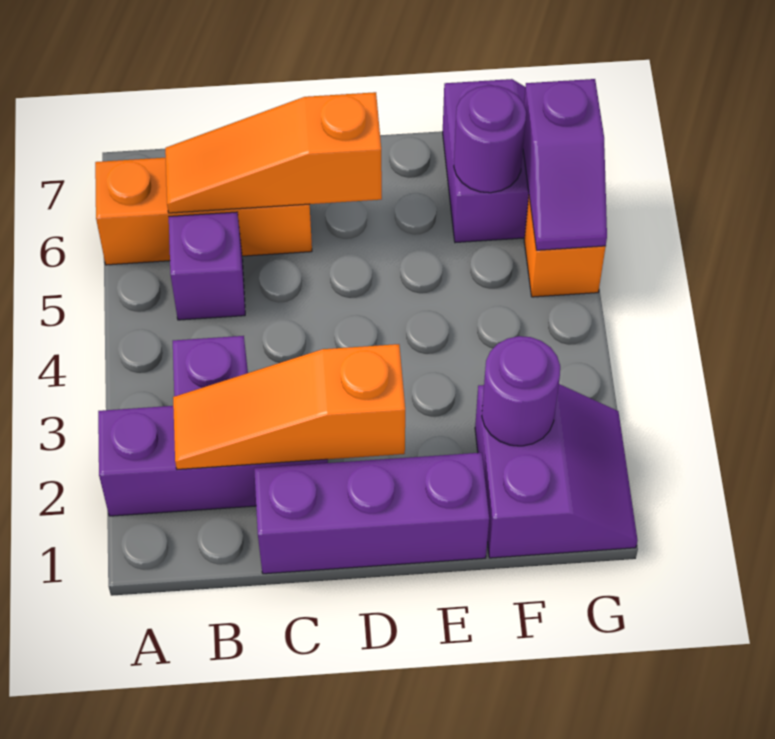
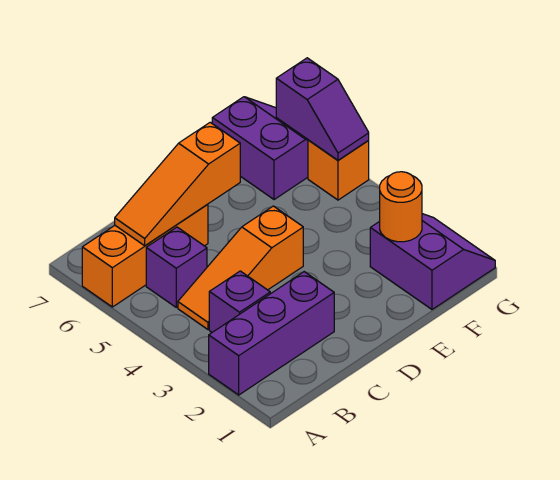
orange slope B2:D2 level 2 top D -> orange slope B4:D4 level 1 top D
purple brick C1:E1 level 1 -> none
purple round brick F2 level 2 -> orange round brick F2 level 2
purple round brick F6 level 2 -> none

